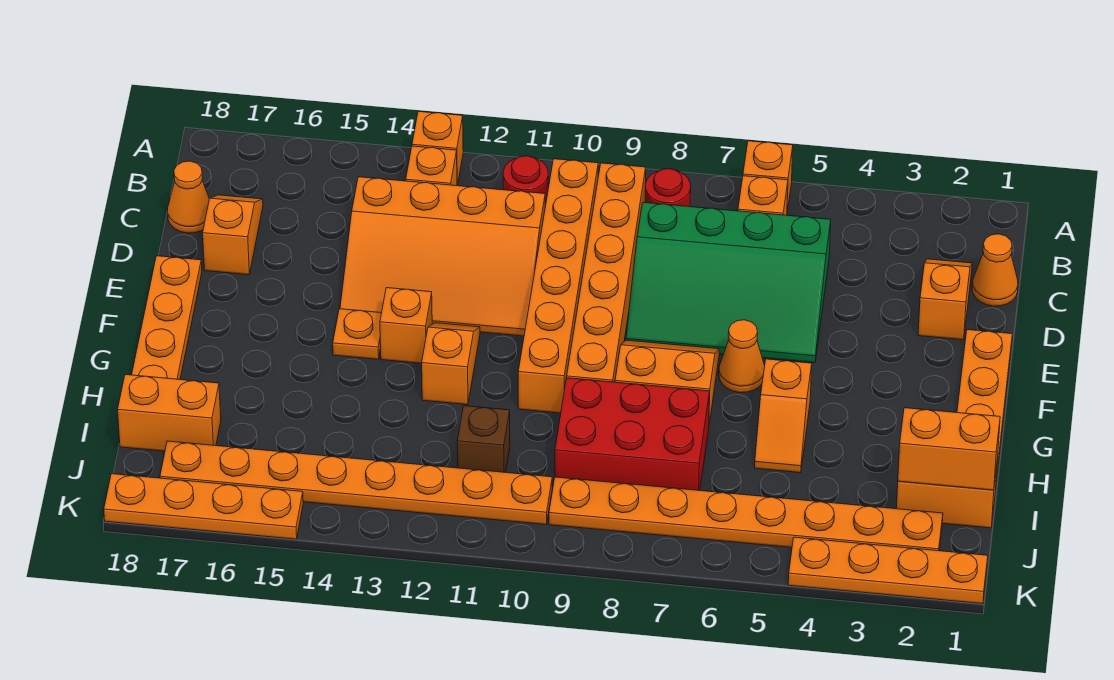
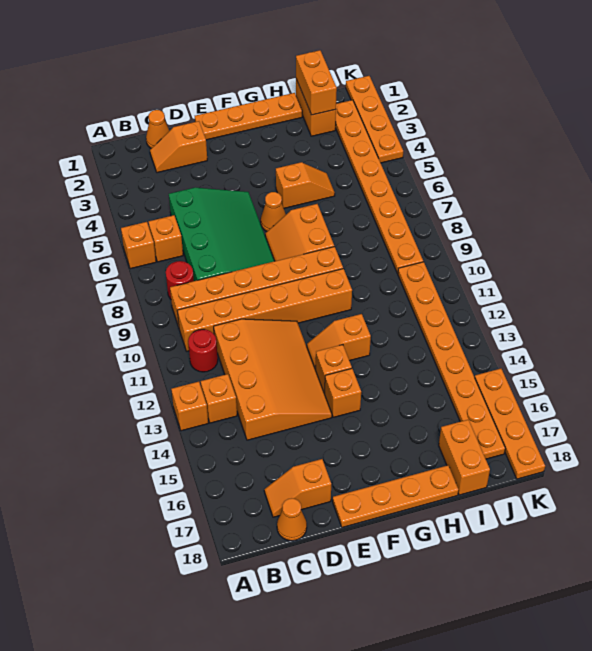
orange plate F14 level 1 -> orange brick F14 level 1
red brick H7:I9 level 1 -> none
brown brick I11 level 1 -> none

